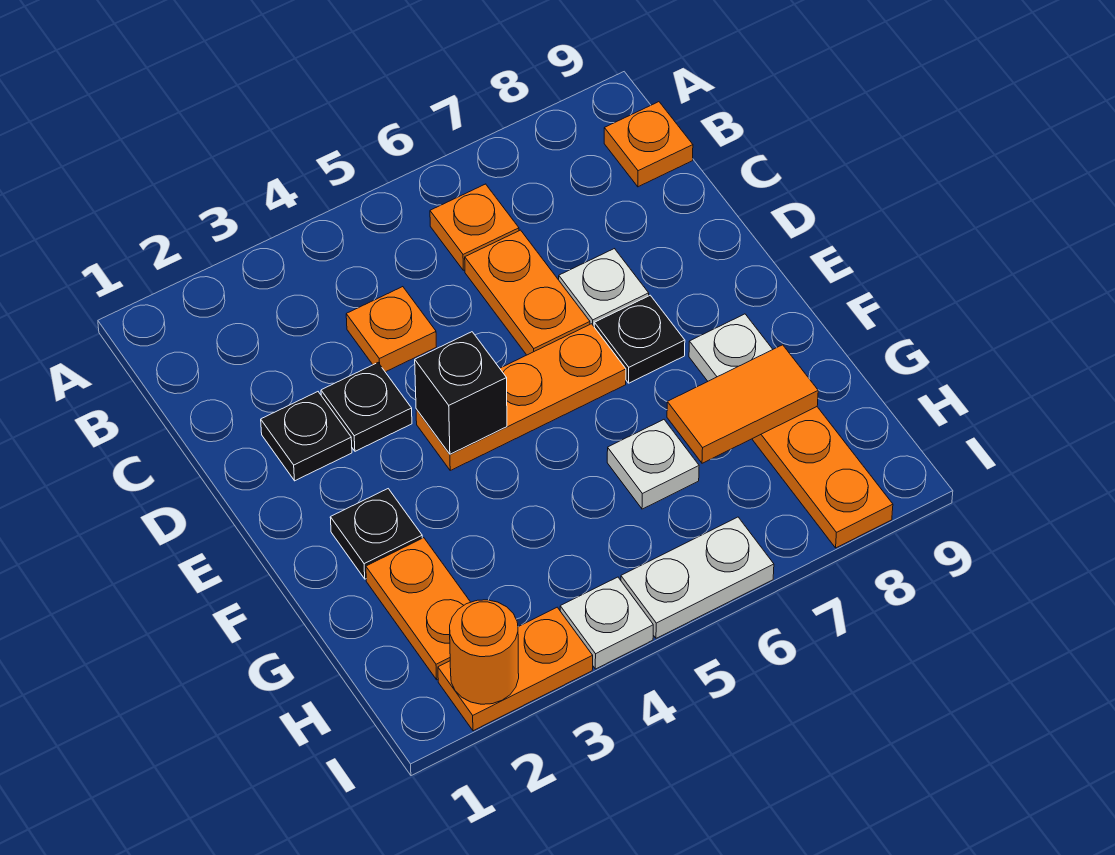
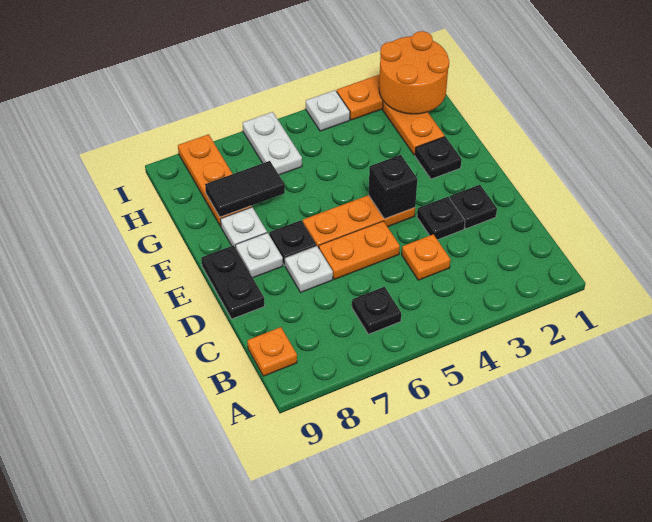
orange plate B6 level 1 -> black plate B6 level 1
orange plate C6:D6 level 1 -> orange plate D5:D6 level 1
none -> black plate D9:E9 level 1
white plate G6 level 1 -> white plate E8 level 1
orange tile G7:G8 level 2 -> black tile G7:G8 level 2
orange round brick I2 level 2 -> orange round brick H1:I2 level 2
white plate I5:I6 level 1 -> white plate H6:I6 level 1

